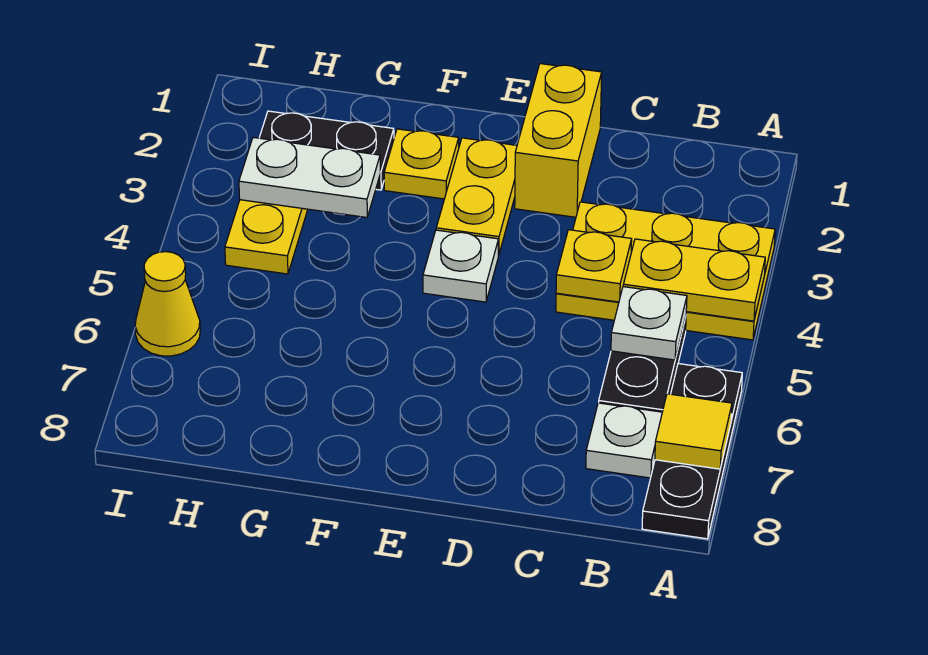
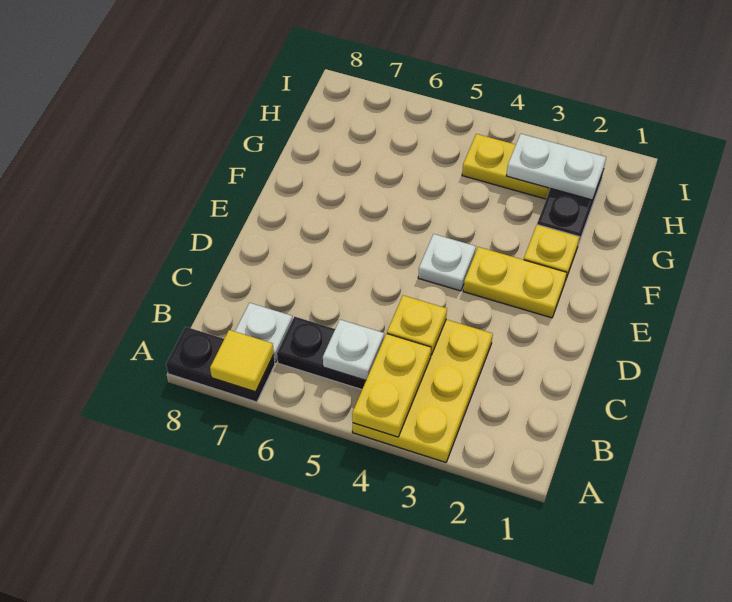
black plate A6:A8 level 1 -> black plate A7:A8 level 1
yellow brick D1:D2 level 1 -> none
white plate G3:H3 level 2 -> white plate H2:H3 level 2
yellow cone I6 level 1 -> none

